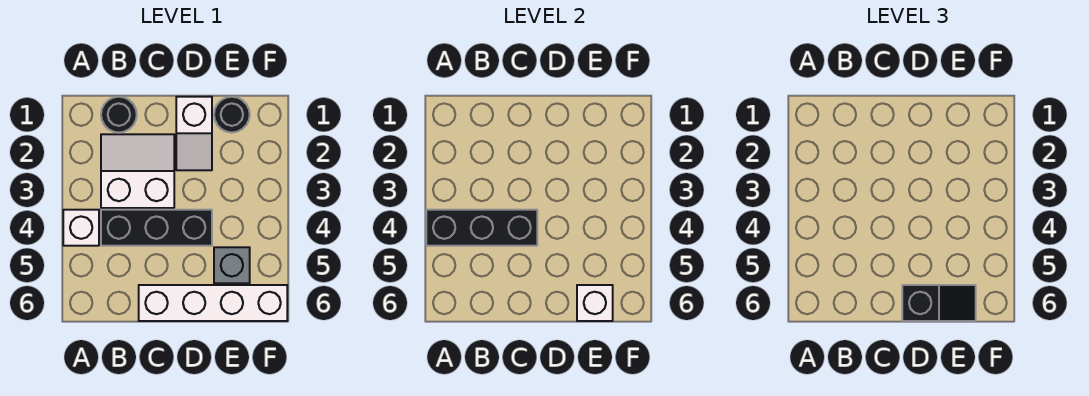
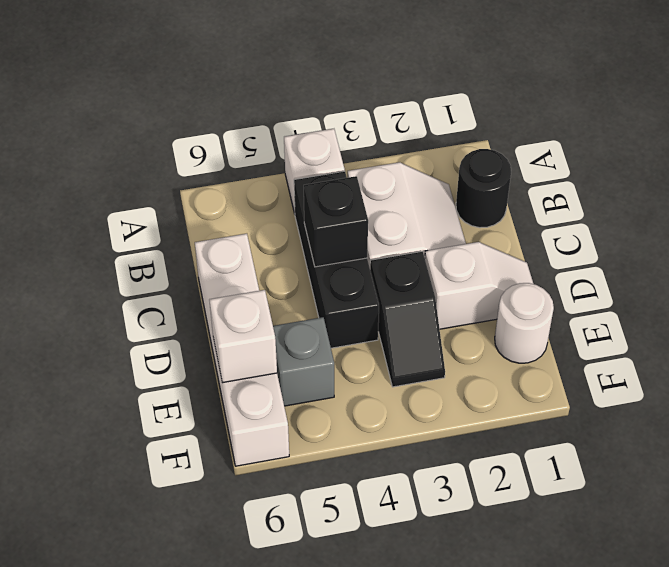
black brick A4:C4 level 2 -> black brick C4 level 2
white slope D1:D2 level 1 top 1 -> white slope D1:D2 level 1 top 2
black slope D6:E6 level 3 top D -> black slope D3:E3 level 1 top D
black round brick E1 level 1 -> white round brick E1 level 1

